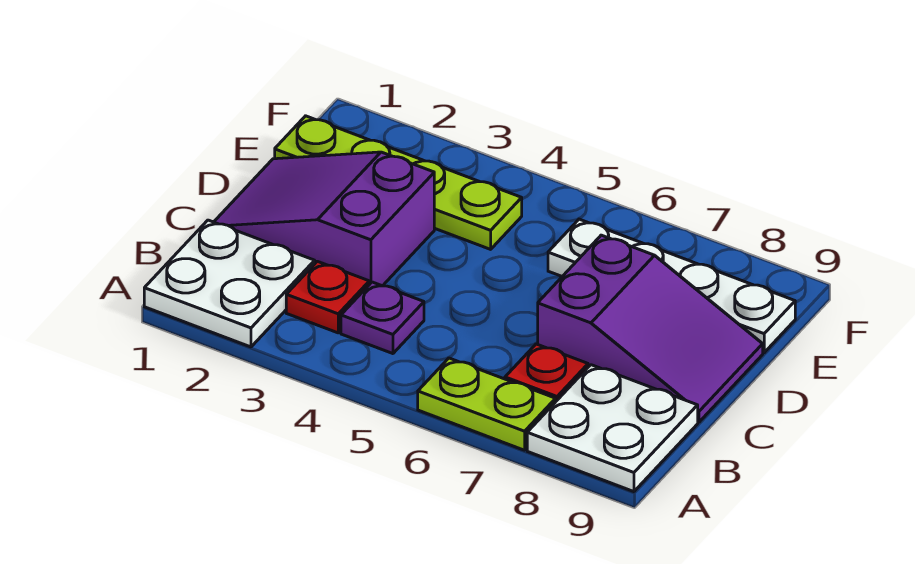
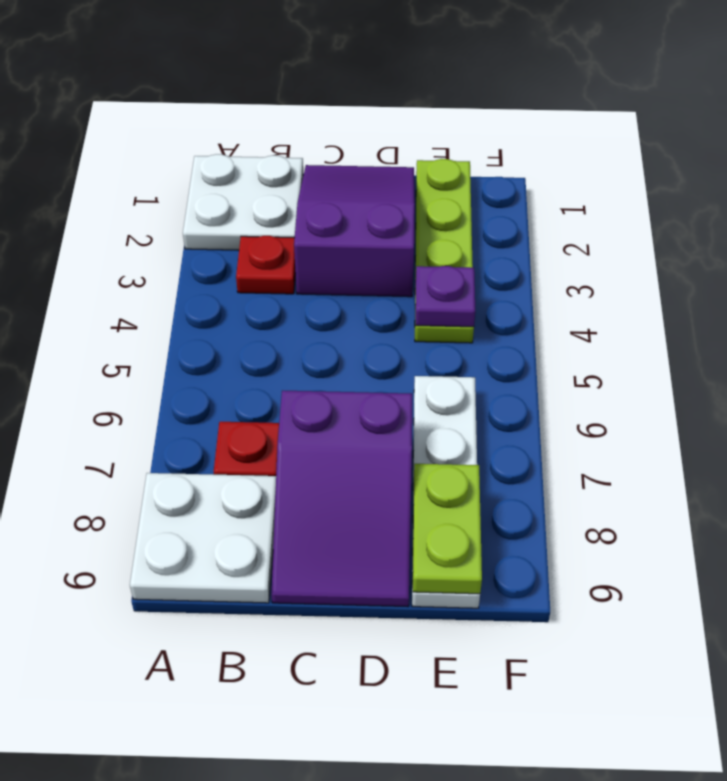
lime plate A6:A7 level 1 -> lime plate E8:E9 level 2
purple plate B4 level 1 -> purple plate E4 level 2

